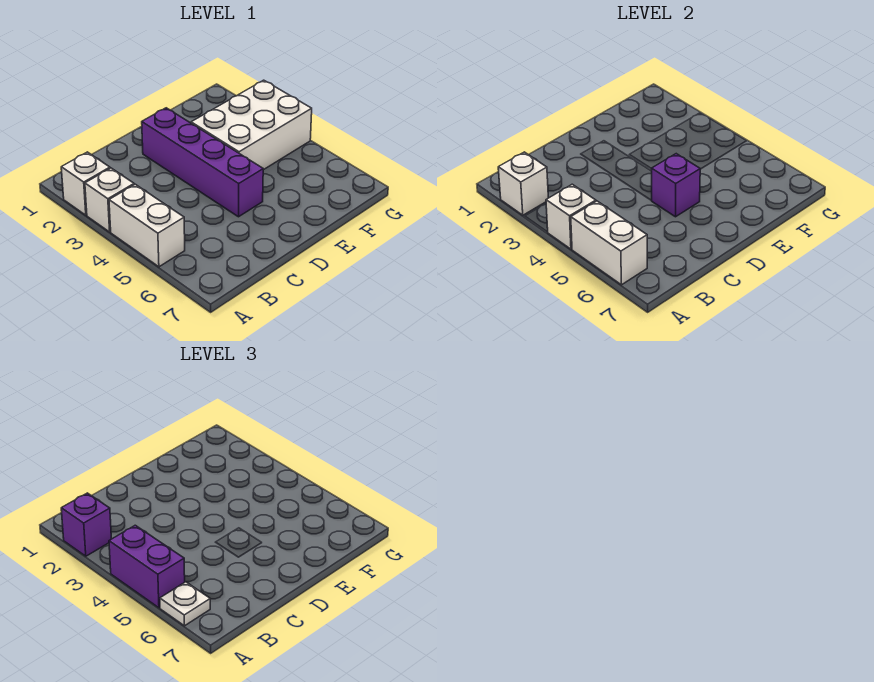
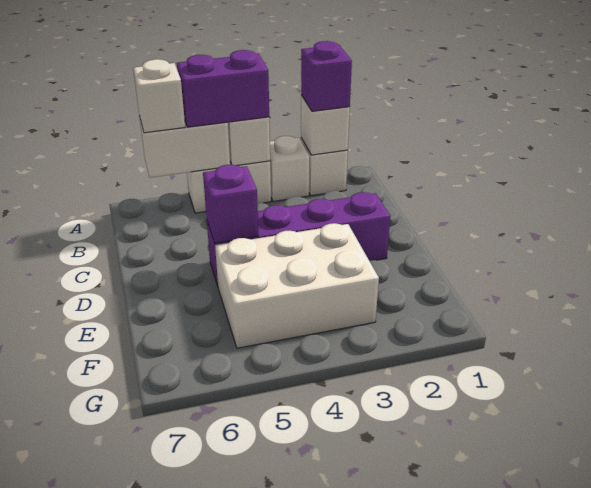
white plate A6 level 3 -> white brick A6 level 3
white brick E3:G4 level 1 -> white brick E3:F5 level 1

